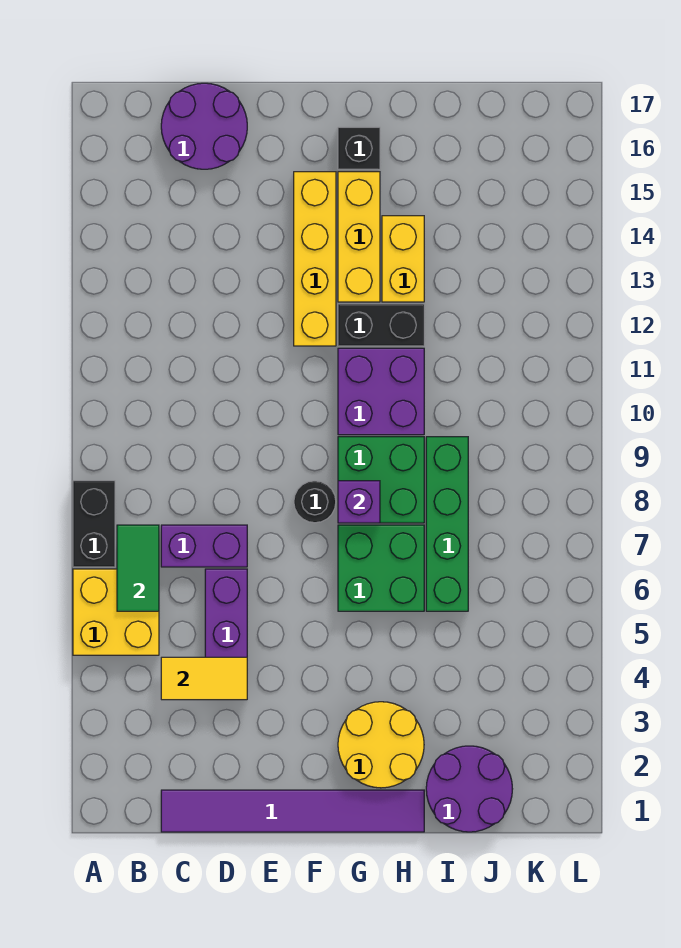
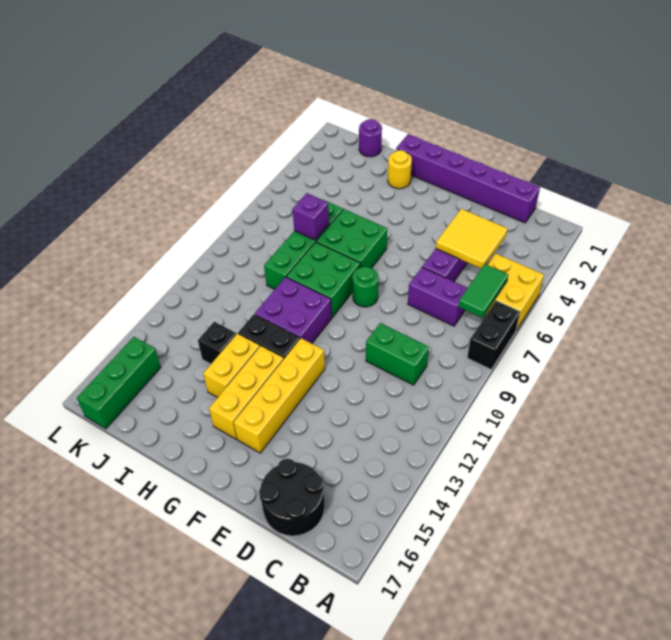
purple tile C1:H1 level 1 -> purple brick C1:H1 level 1
yellow tile C4:D4 level 2 -> yellow tile C4:D5 level 2
none -> green brick C10:D10 level 1
purple round brick C16:D17 level 1 -> black round brick C16:D17 level 1
black round brick F8 level 1 -> green round brick F8 level 1
yellow round brick G2:H3 level 1 -> yellow round brick H2 level 1
purple brick G8 level 2 -> purple brick I7 level 2
black brick G16 level 1 -> black brick I13 level 1
purple round brick I1:J2 level 1 -> purple round brick J1 level 1
none -> green brick K15:K17 level 1

